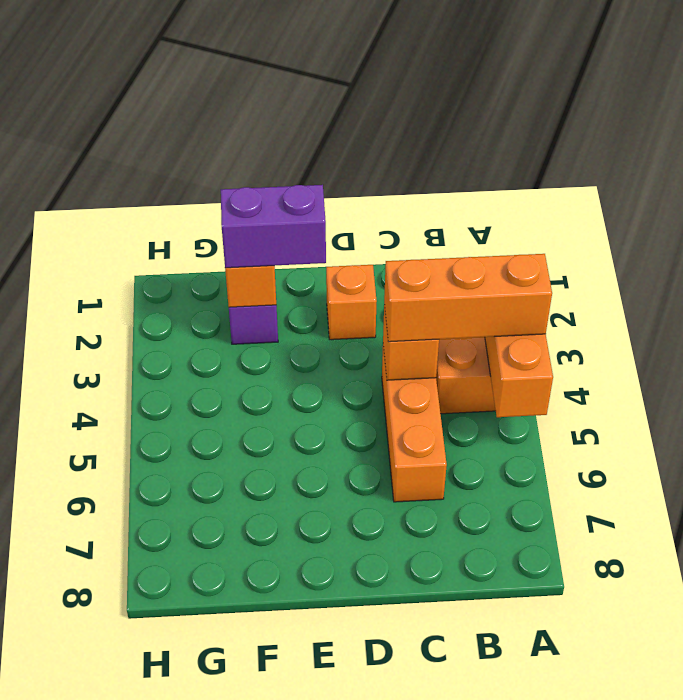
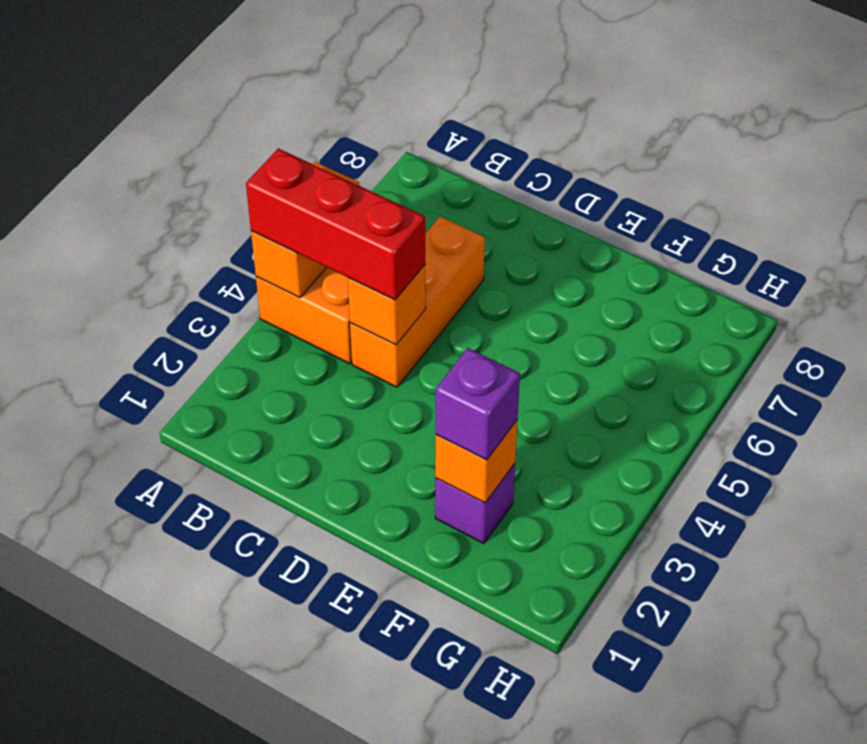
orange brick A4:C4 level 3 -> red brick A4:C4 level 3
orange brick D2 level 1 -> none
purple brick E2:F2 level 3 -> purple brick F2 level 3

